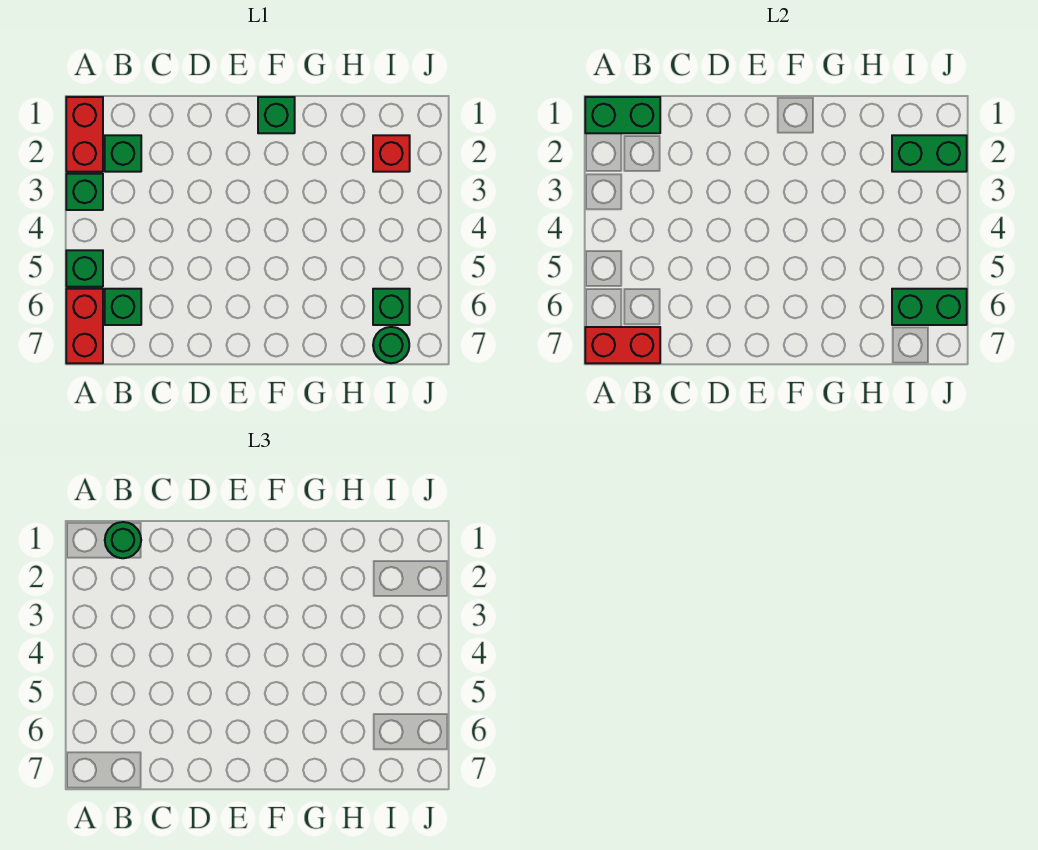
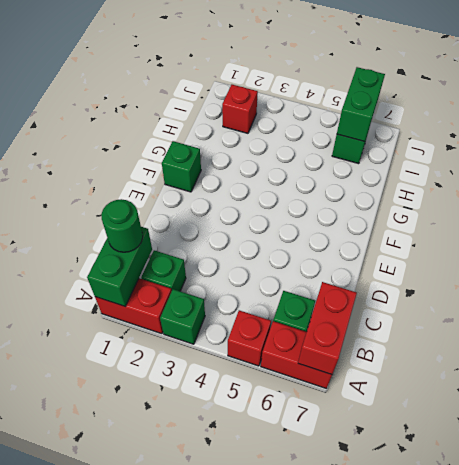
green brick A5 level 1 -> red brick A5 level 1
green brick I2:J2 level 2 -> none
green round brick I7 level 1 -> none

